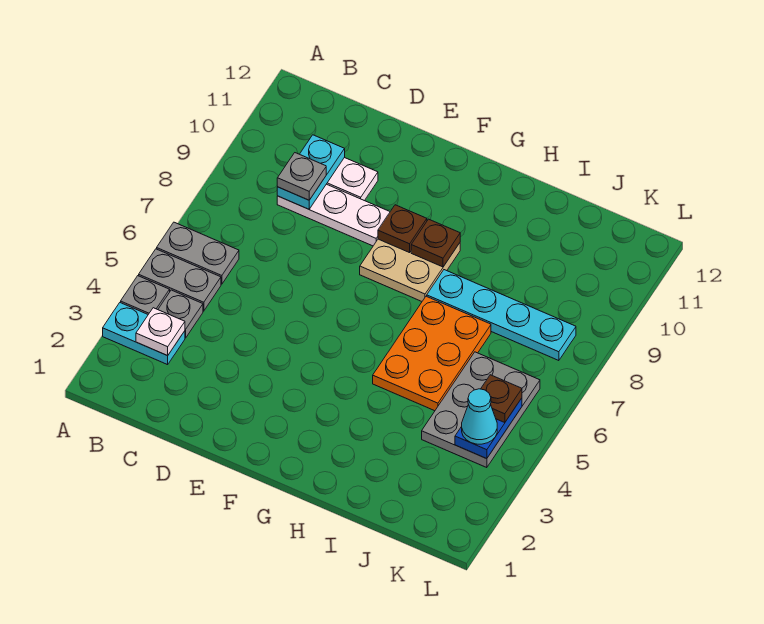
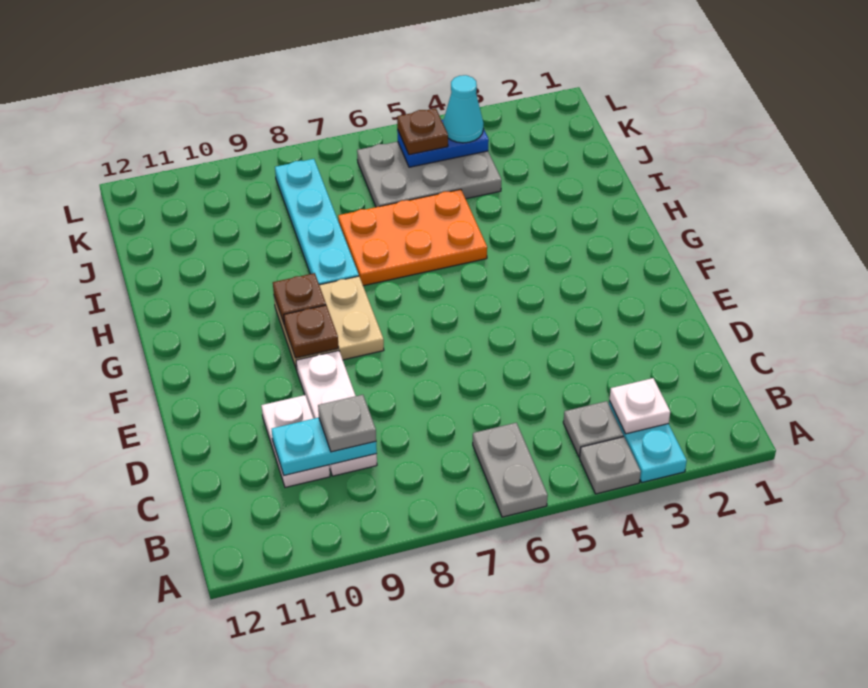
grey plate A5:B5 level 1 -> none

